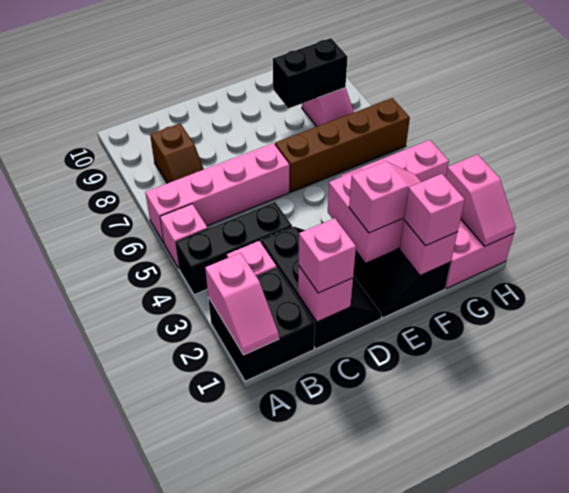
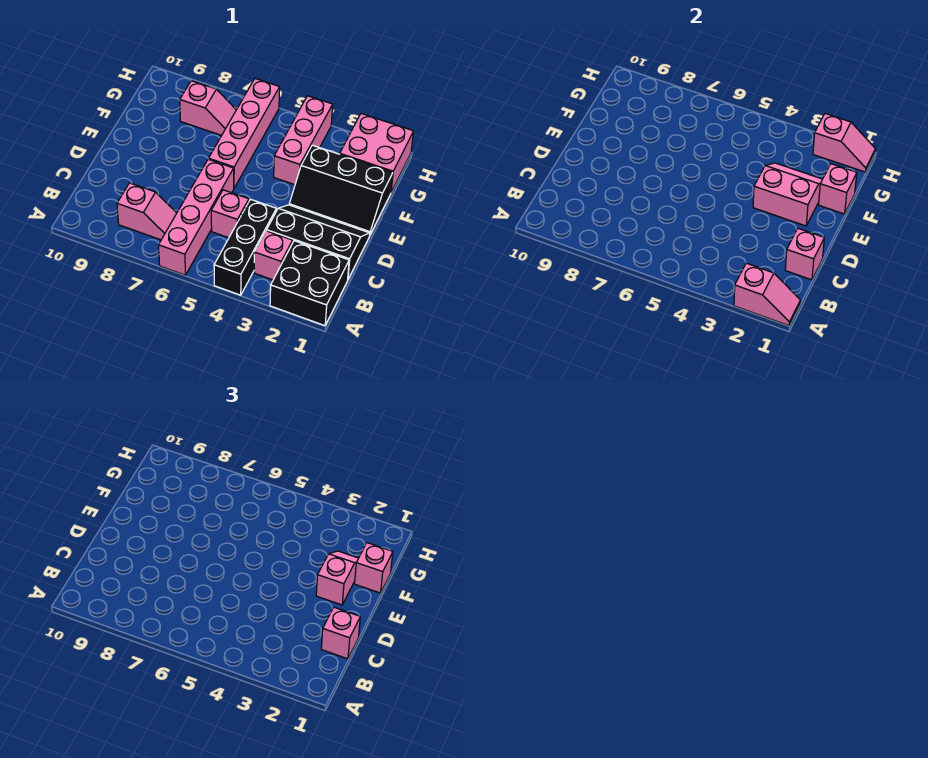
pink brick A5 level 1 -> pink brick C5 level 1
brown slope B7:B8 level 1 top 8 -> pink slope B7:B8 level 1 top 8
brown brick E6:H6 level 1 -> pink brick E6:H6 level 1
black brick F8:G8 level 2 -> none

